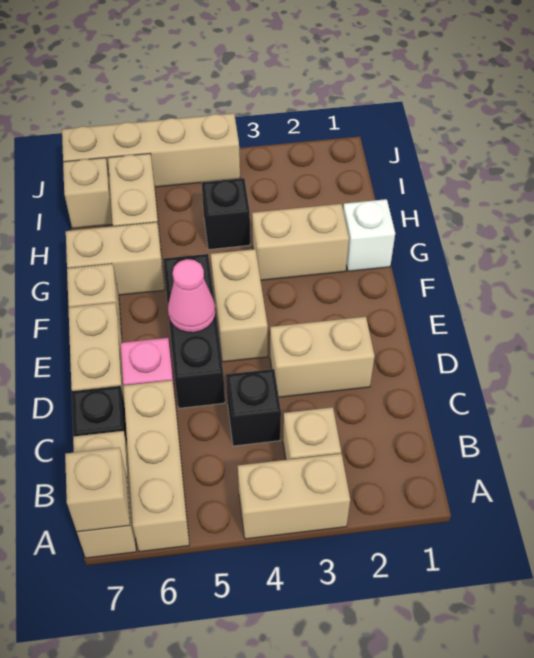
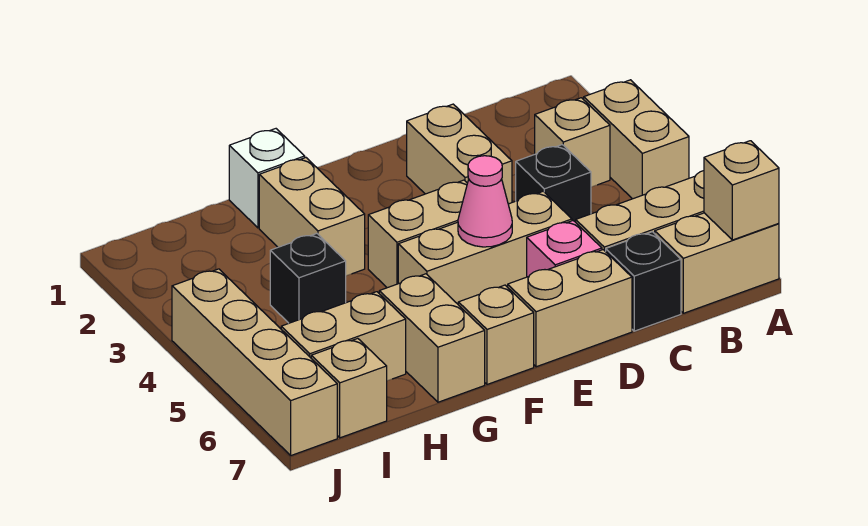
black brick D5:F5 level 1 -> tan brick D5:F5 level 1

